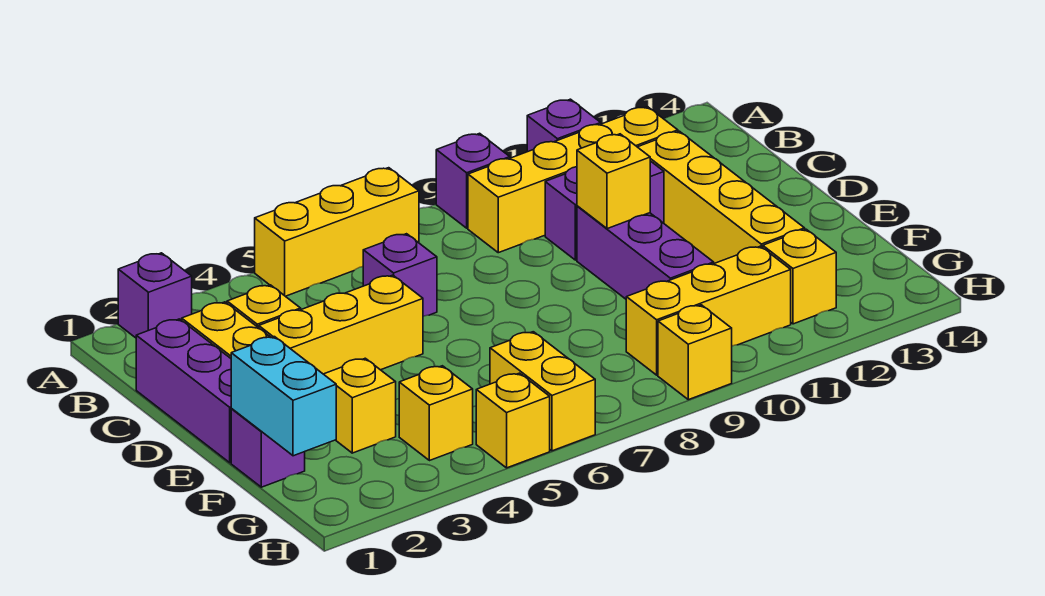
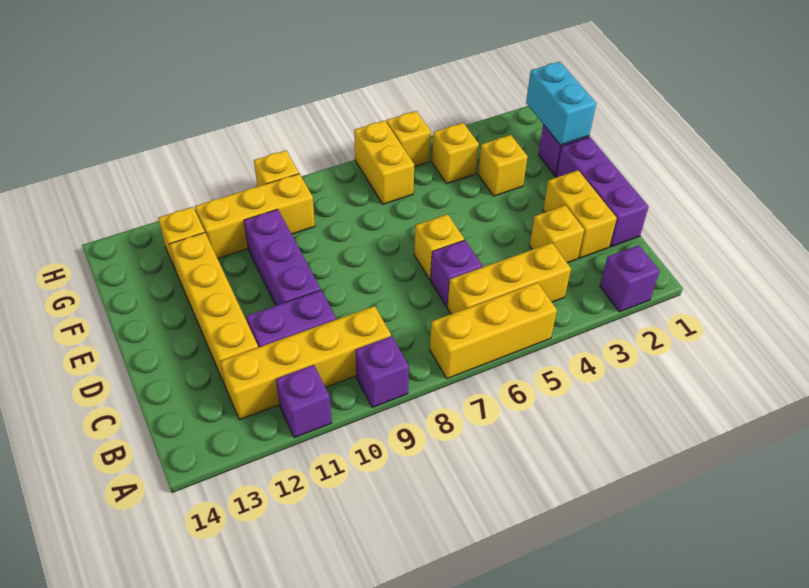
yellow brick D3:D5 level 1 -> yellow brick B4:B6 level 1
yellow brick D10 level 2 -> yellow brick D6 level 1

